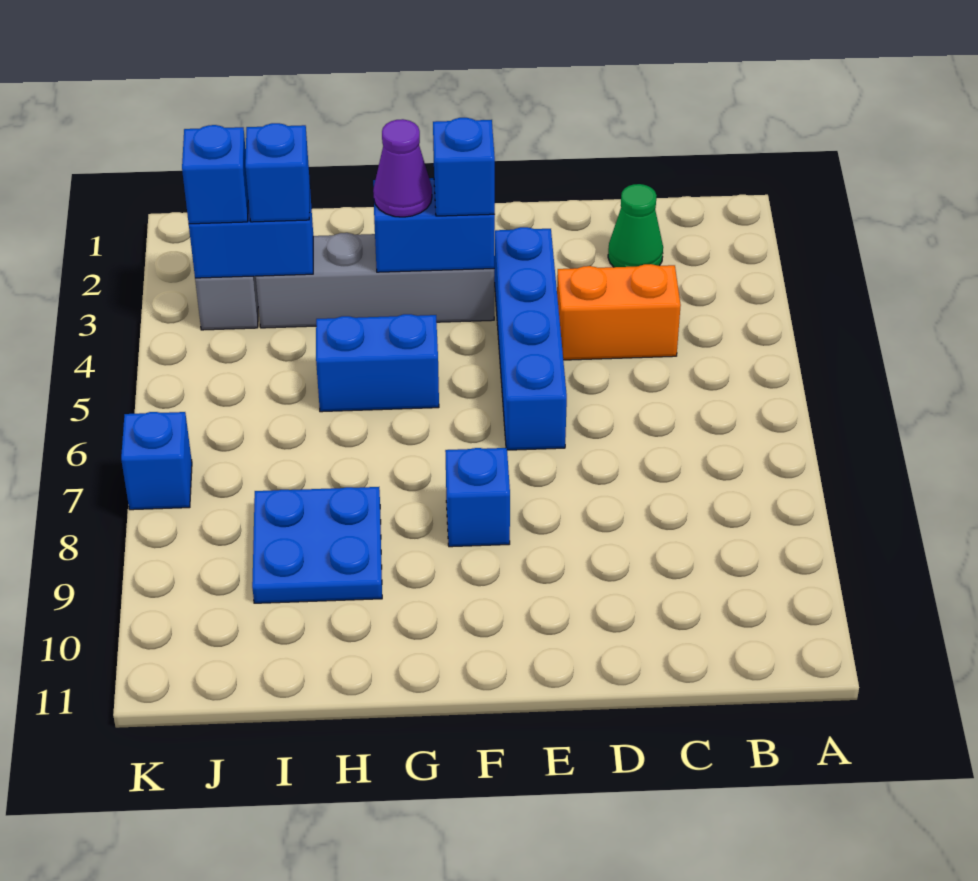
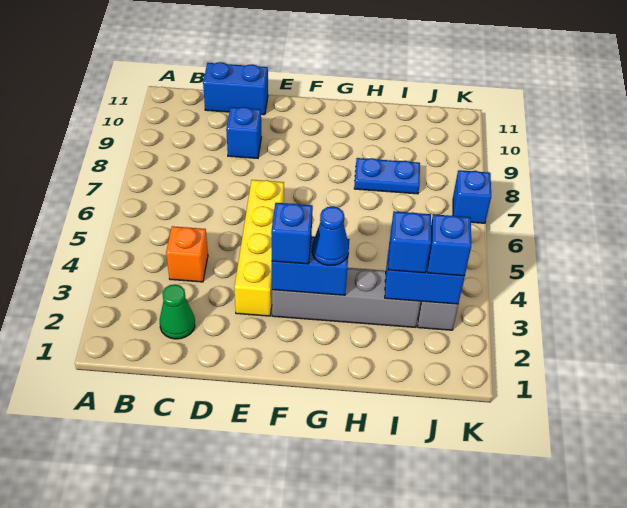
orange brick C4:D4 level 1 -> orange brick C4 level 1
blue brick E3:E6 level 1 -> yellow brick E3:E6 level 1
blue brick F8 level 1 -> blue brick D9 level 1
purple cone G3 level 3 -> blue cone G3 level 3
blue brick G5:H5 level 1 -> blue brick C11:D11 level 1
blue plate H8:I9 level 1 -> blue plate H8:I8 level 1

